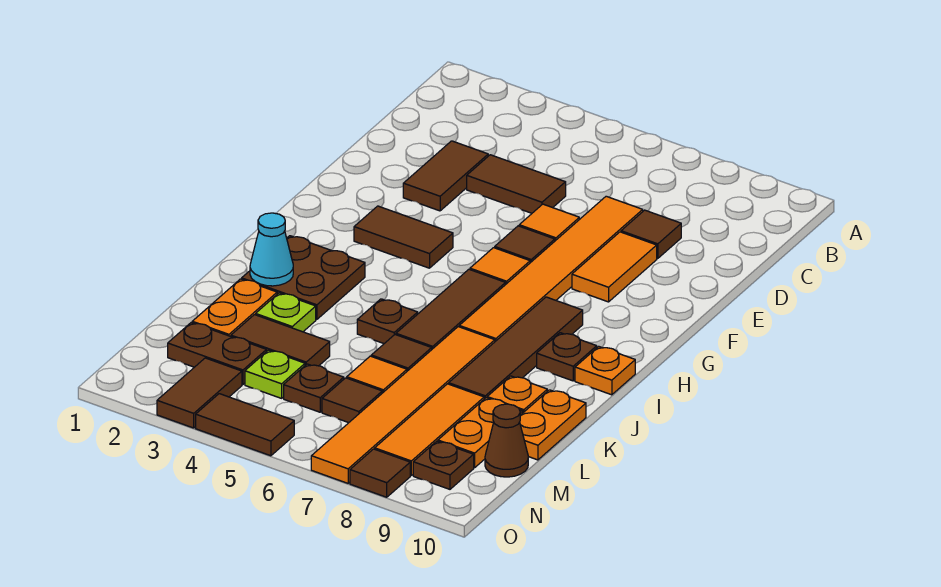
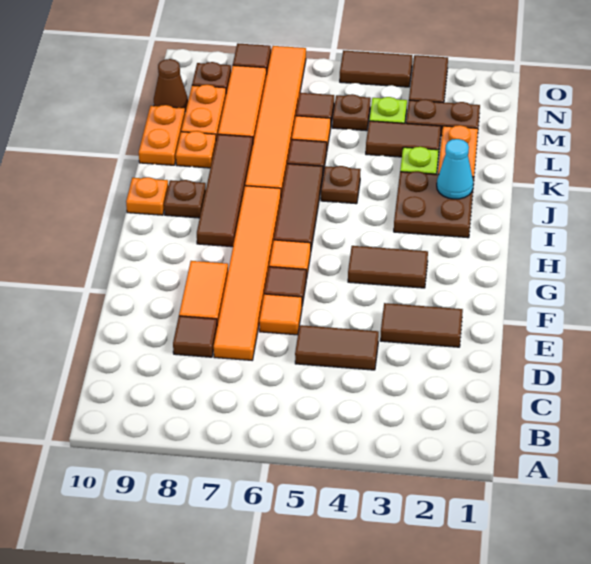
brown tile D3:E3 level 1 -> brown tile E2:E3 level 1

